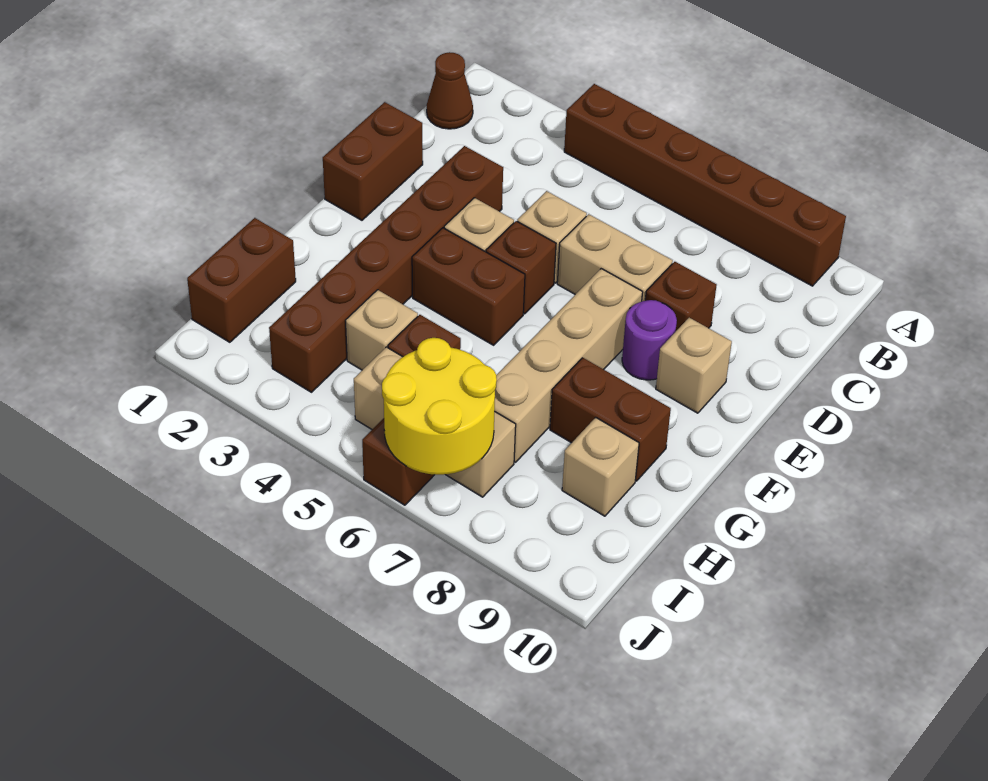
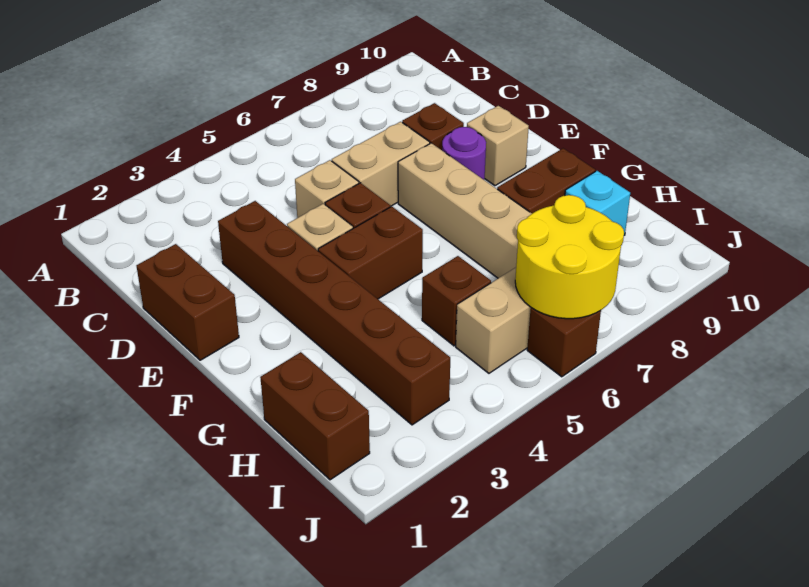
brown brick A4:A9 level 1 -> none
brown cone B1 level 1 -> none
tan brick H4 level 1 -> none
tan brick H9 level 1 -> cyan brick H9 level 1

